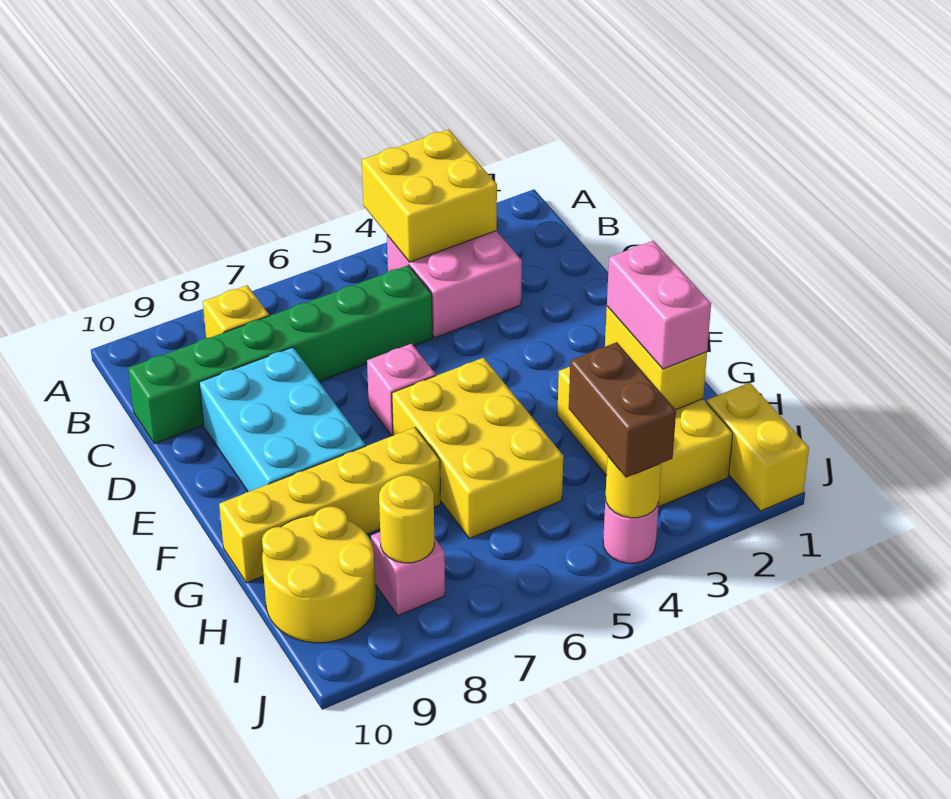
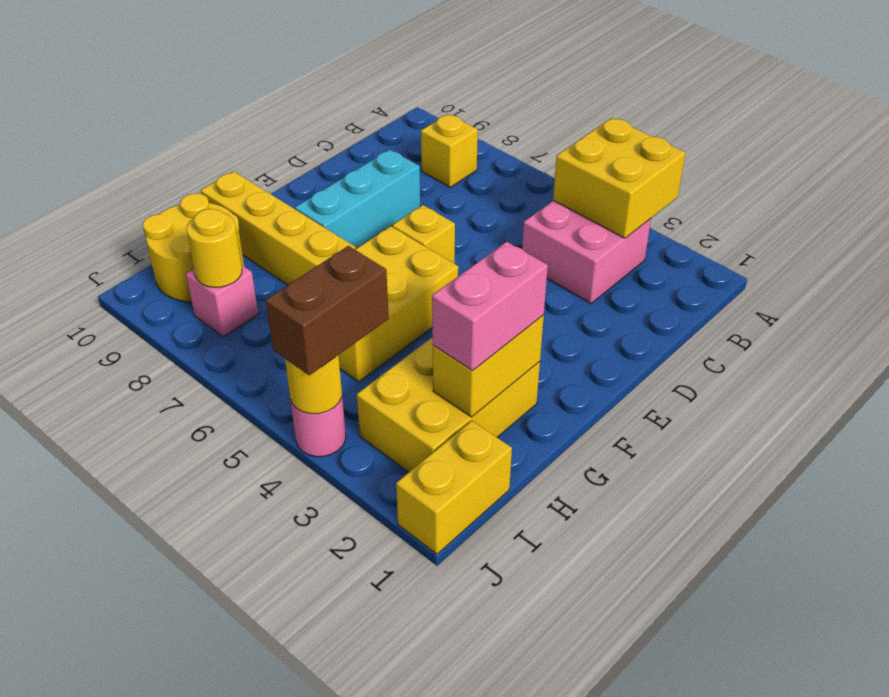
green brick C5:C10 level 1 -> none
cyan brick D8:F9 level 1 -> cyan brick D8:F8 level 1
pink brick E6 level 1 -> yellow brick E6 level 1

